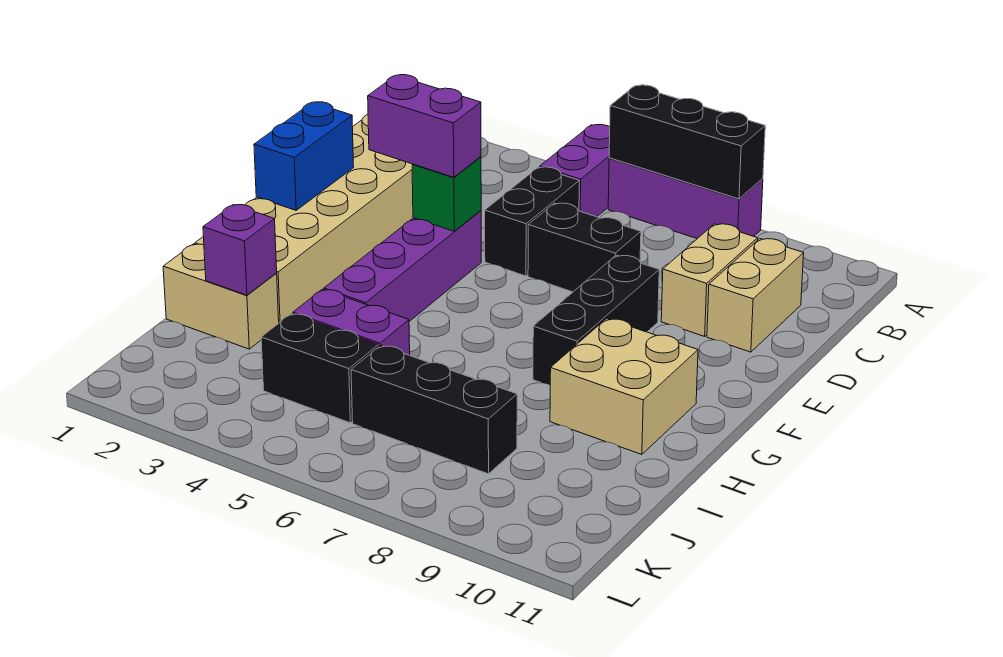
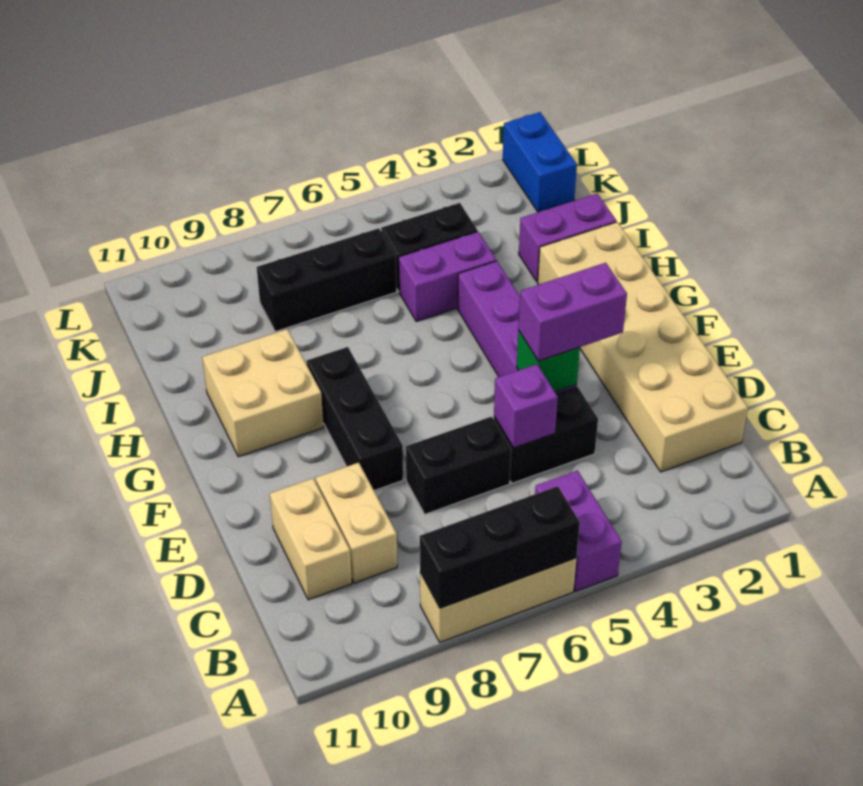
purple brick A6:A8 level 1 -> tan brick A6:A8 level 1
black brick C5:D5 level 1 -> black brick D4:D5 level 1
blue brick E1:F1 level 2 -> blue brick K1:L1 level 1
tan brick I1:I2 level 1 -> purple brick I1:I2 level 1
purple brick I2 level 2 -> purple brick D5 level 2

